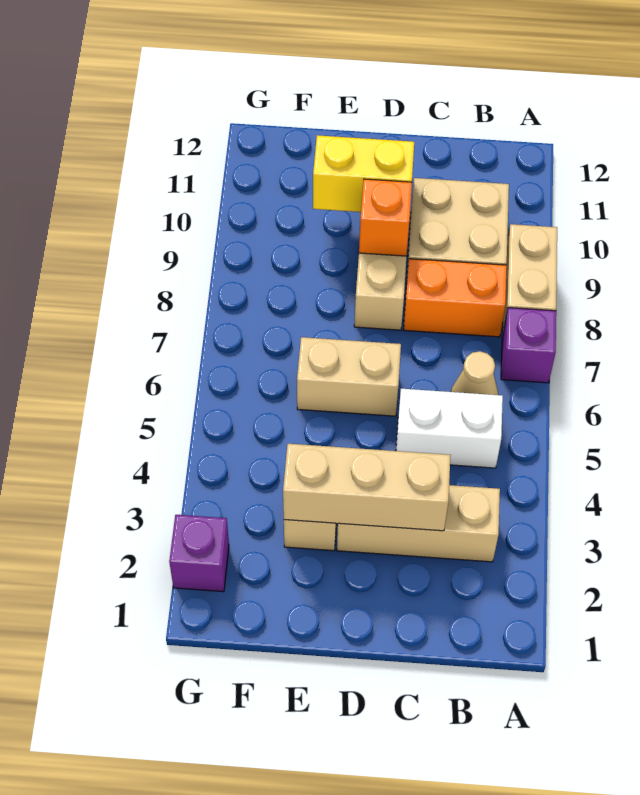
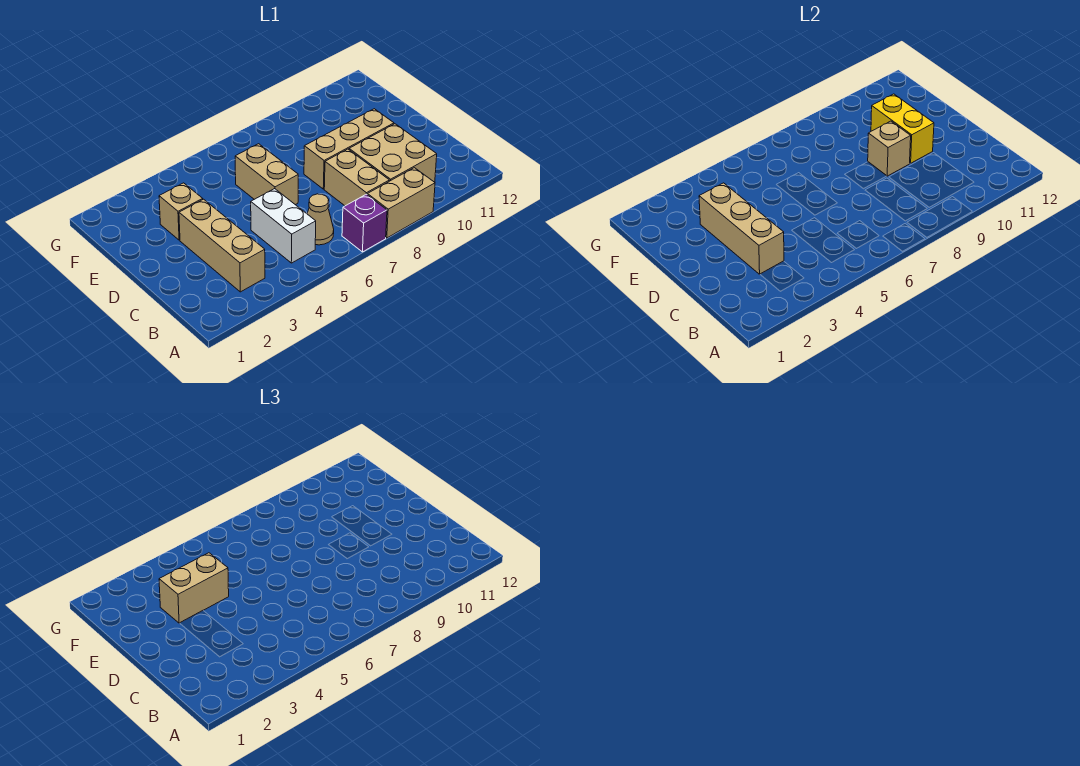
orange brick B8:C8 level 1 -> tan brick B8:C8 level 1
orange brick D9 level 2 -> tan brick D9 level 2
none -> tan brick E3:E4 level 3
purple brick G2 level 1 -> none

